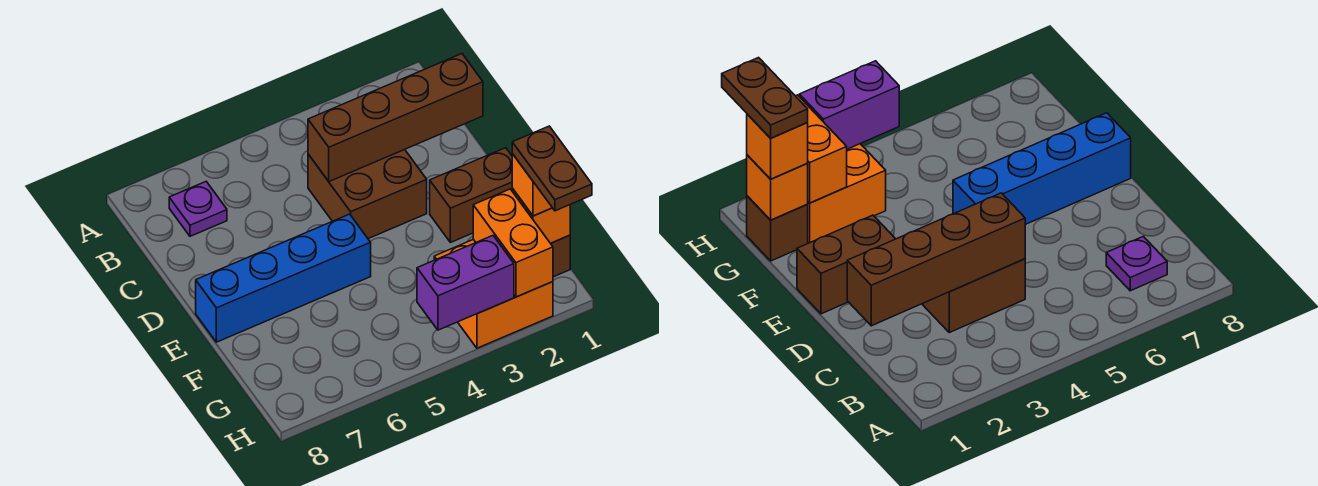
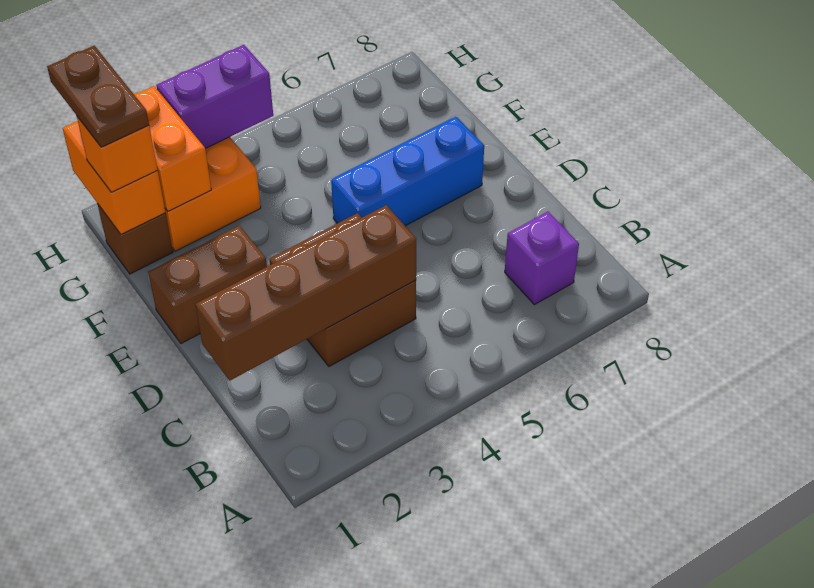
purple plate B7 level 1 -> purple brick B7 level 1
blue brick E5:E8 level 1 -> blue brick E5:E7 level 1
orange brick G1 level 2 -> orange brick G1:H1 level 2

